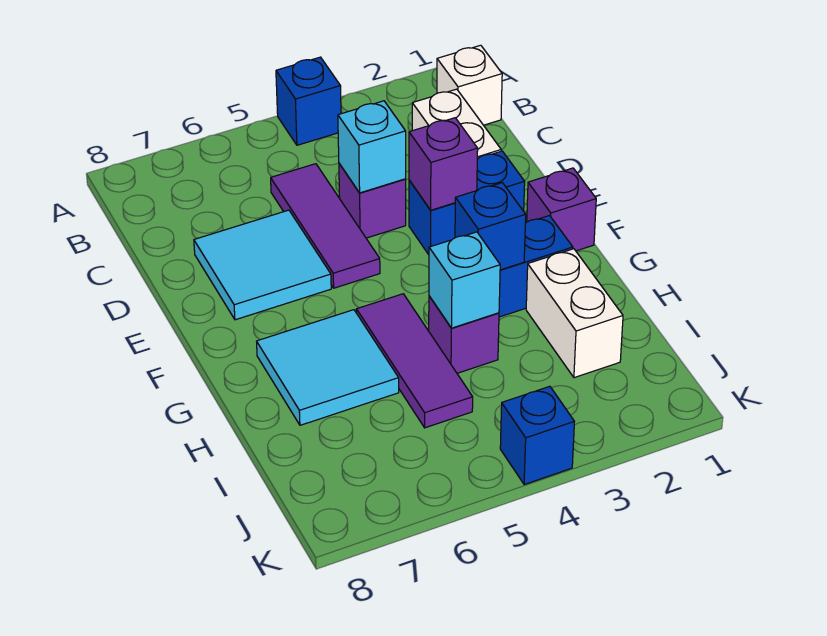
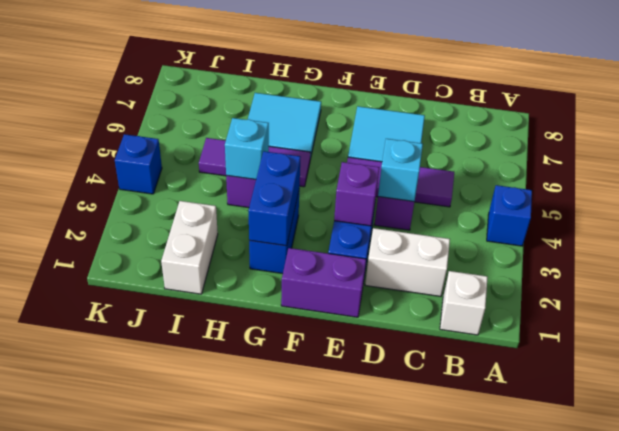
purple brick F1 level 1 -> purple brick E1:F1 level 1
blue brick G3 level 2 -> blue brick G2:G3 level 2
white brick H2:I2 level 1 -> white brick I1:I2 level 1

